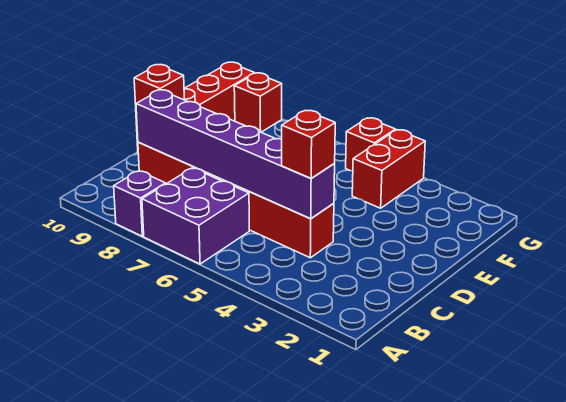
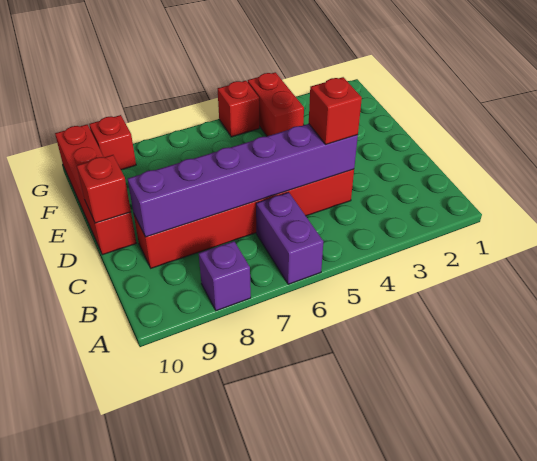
purple brick A6:B7 level 1 -> purple brick A6:B6 level 1

